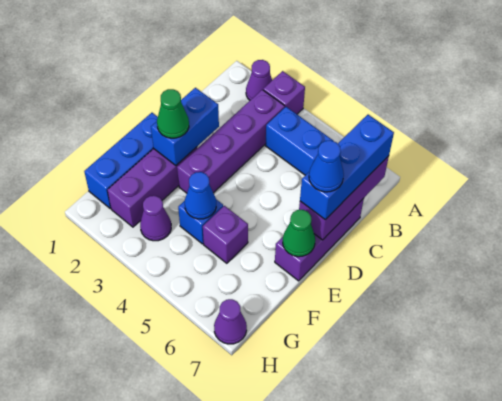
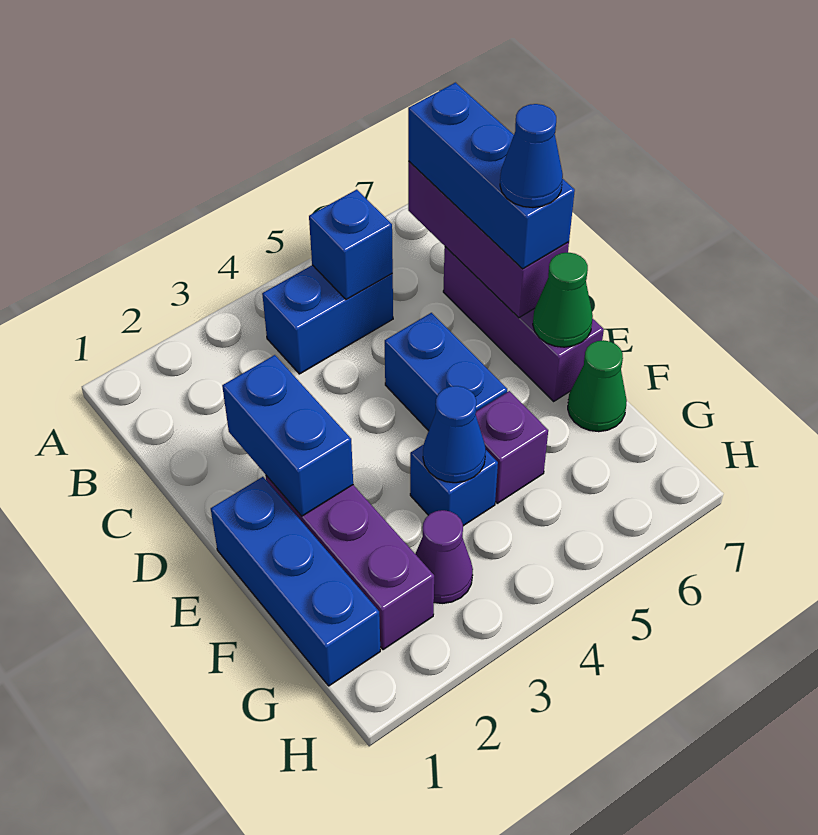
purple cone A2 level 1 -> none
purple brick A3 level 1 -> none
purple brick B3:E3 level 1 -> none
none -> blue brick B5 level 2
none -> blue brick D5:E5 level 1
green cone E2 level 3 -> green cone F7 level 1
purple cone H7 level 1 -> none

